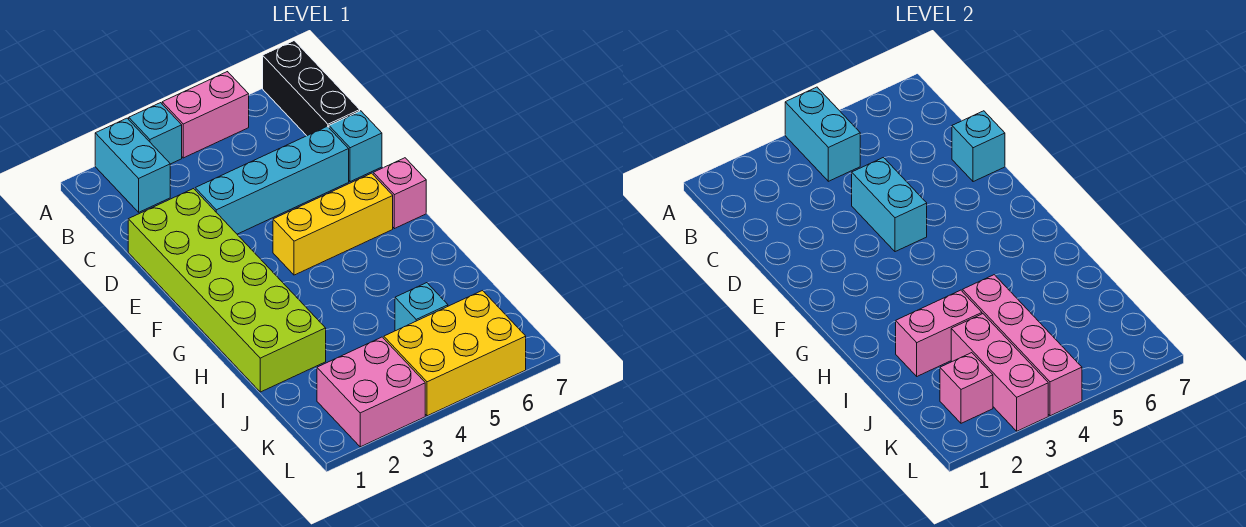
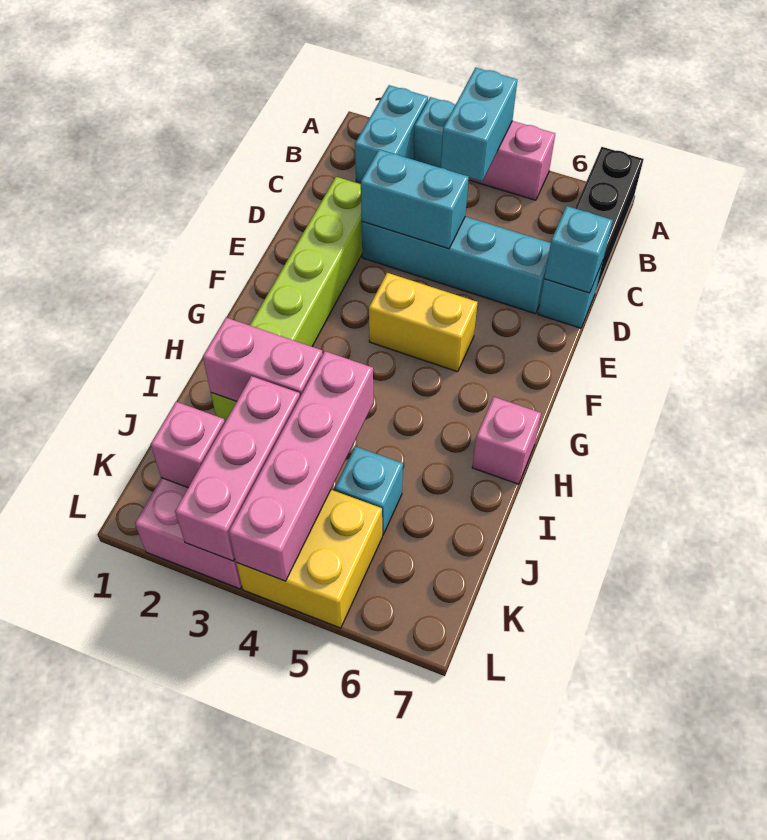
lime brick D1:I2 level 1 -> lime brick D2:I2 level 1
cyan brick D4:E4 level 2 -> cyan brick D3:D4 level 2
yellow brick F4:F6 level 1 -> yellow brick F4:F5 level 1
pink brick F7 level 1 -> pink brick H7 level 1
yellow brick K4:L6 level 1 -> yellow brick K4:L5 level 1

